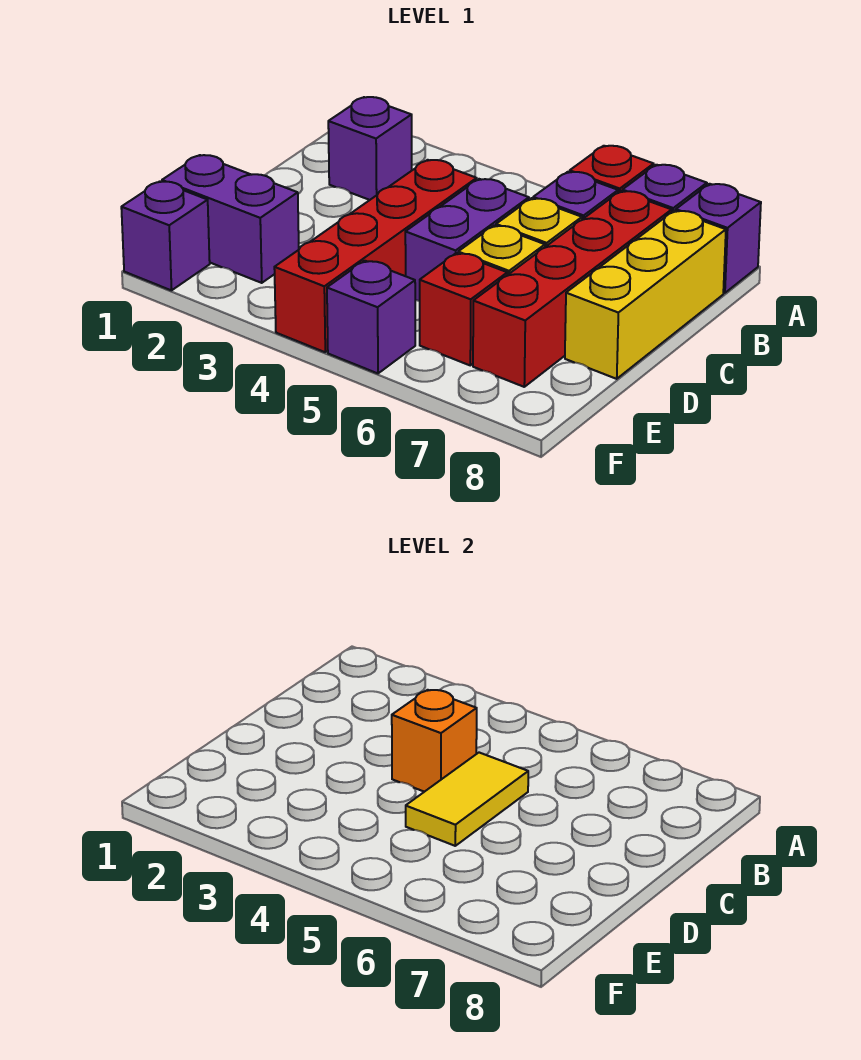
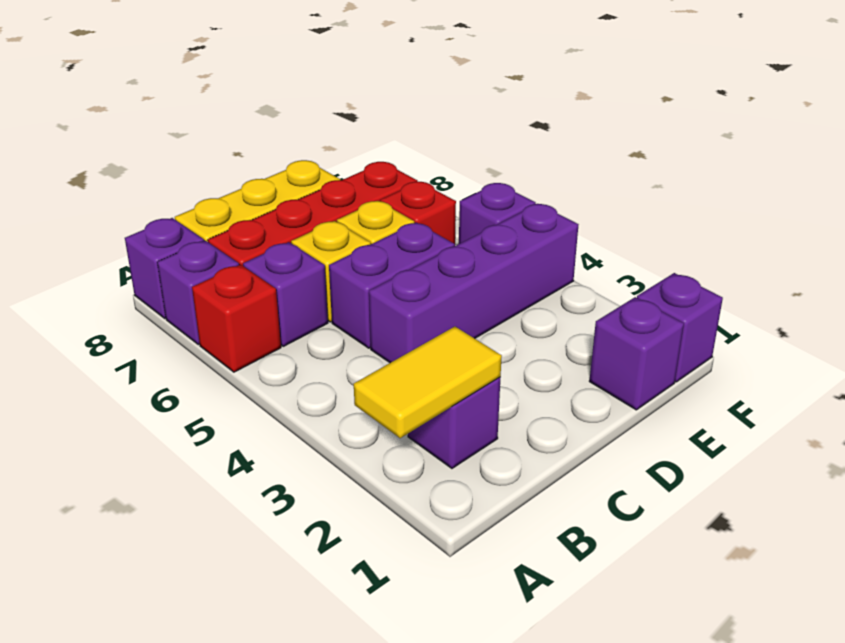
red brick C4:F4 level 1 -> purple brick C4:F4 level 1
orange brick C4 level 2 -> none
yellow tile C5:D5 level 2 -> yellow tile A2:B2 level 2
purple brick E1:E2 level 1 -> purple brick E1 level 1

